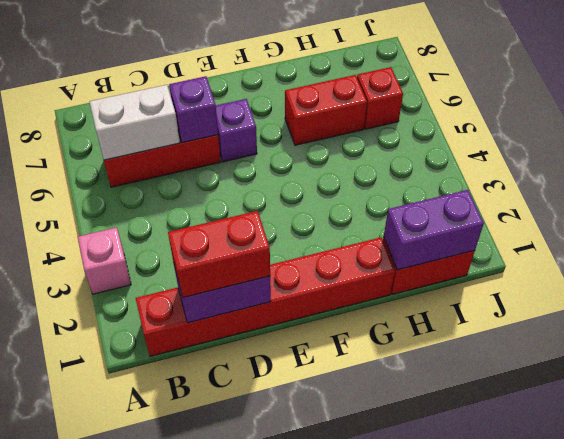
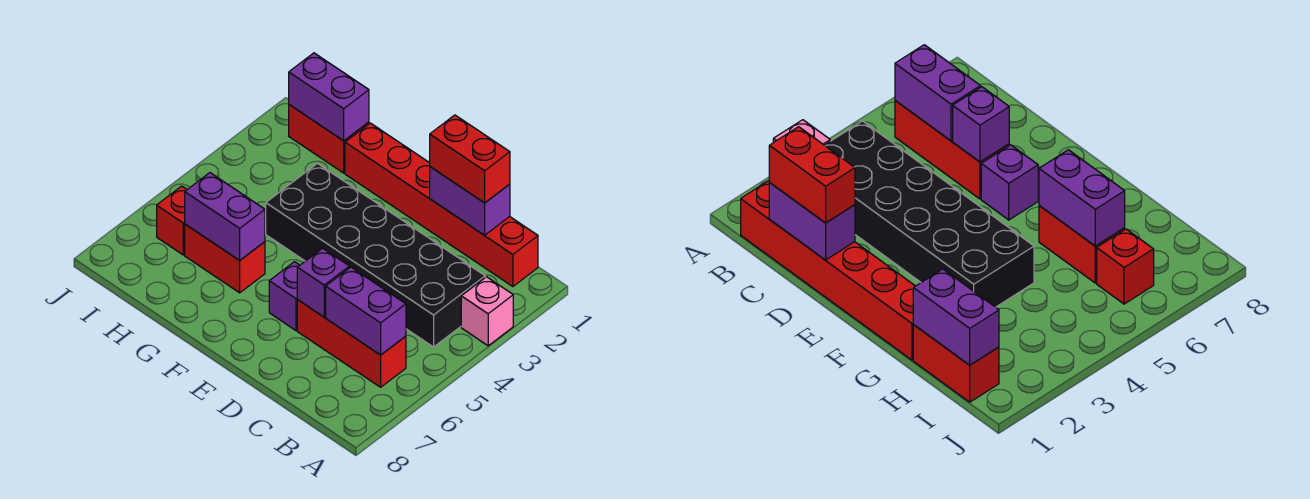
none -> black brick B3:G4 level 1
white brick B6:C6 level 2 -> purple brick B6:C6 level 2
none -> purple brick G6:H6 level 2

